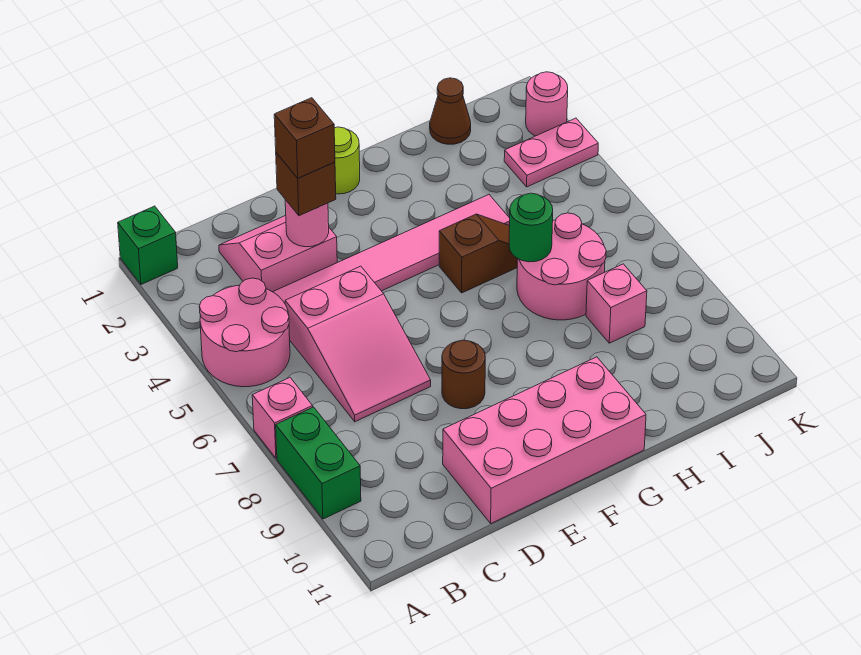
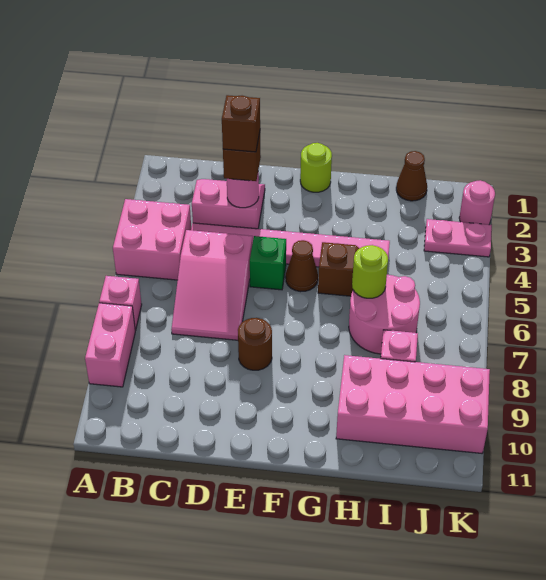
green brick A1 level 1 -> green brick E5 level 1
pink round brick A4:B5 level 1 -> pink brick A4:B5 level 1
green brick A8:A9 level 1 -> pink brick A8:A9 level 1
pink brick D10:G11 level 1 -> pink brick H9:K10 level 1
none -> brown cone F5 level 1
green round brick H6 level 2 -> lime round brick H6 level 2

